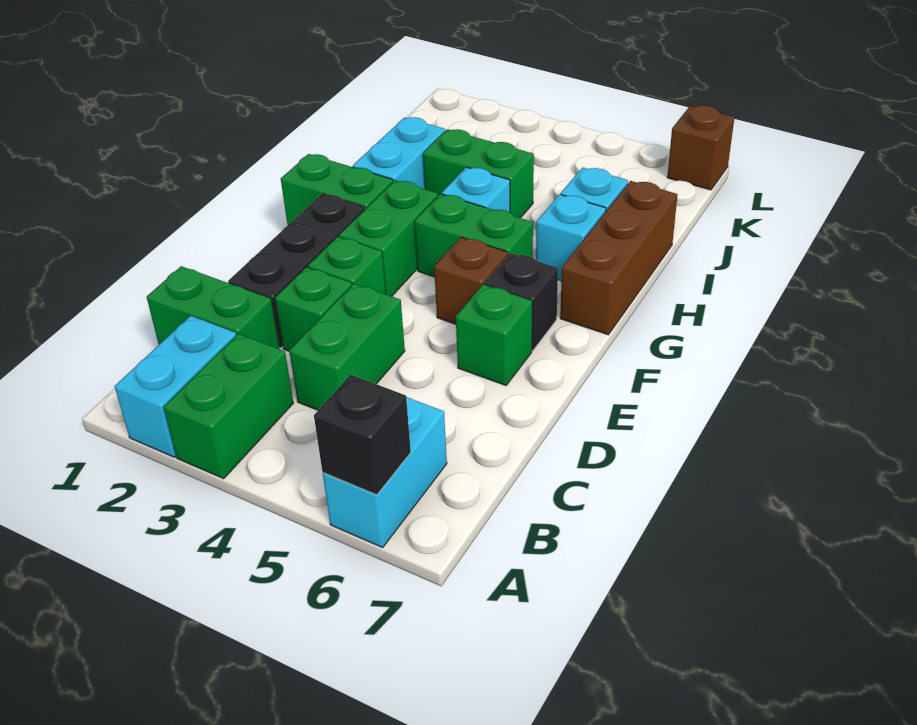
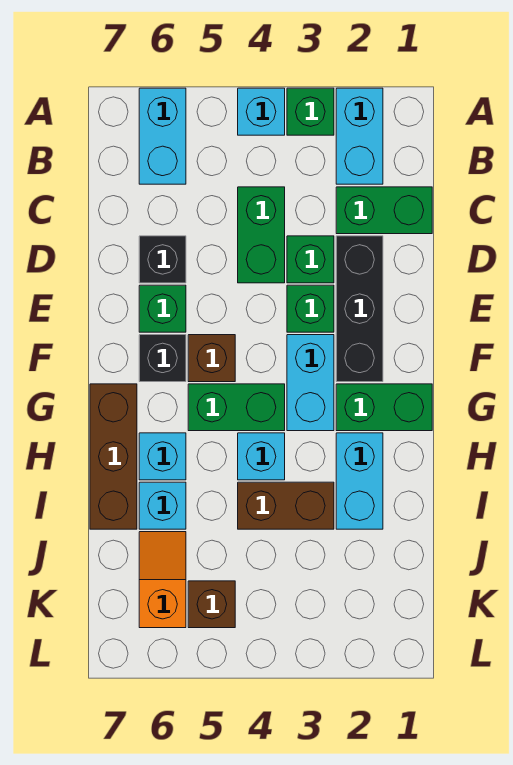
green brick A3:B3 level 1 -> green brick A3 level 1
none -> cyan brick A4 level 1
black brick A6 level 2 -> black brick D6 level 1
green brick F3:G3 level 1 -> cyan brick F3:G3 level 1
green brick I3:I4 level 1 -> brown brick I3:I4 level 1
none -> orange slope J6:K6 level 1 top K
brown brick L7 level 1 -> brown brick K5 level 1

